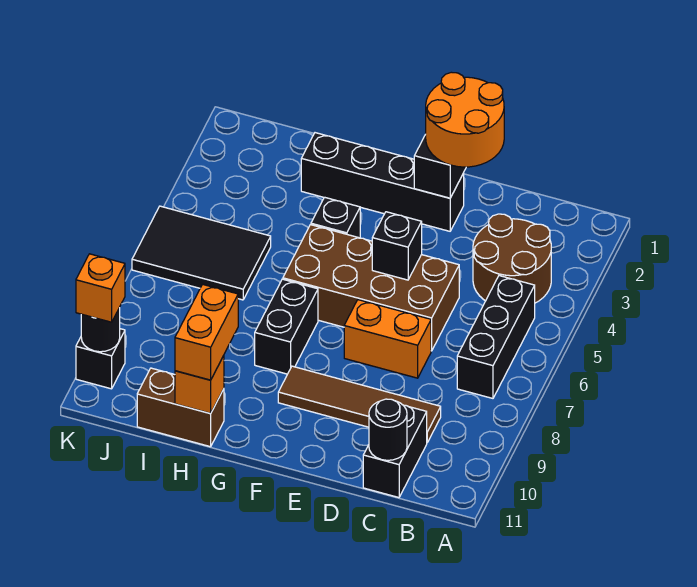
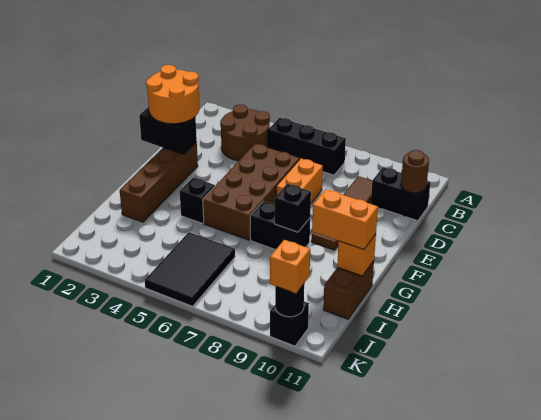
black round brick C11 level 2 -> brown round brick C11 level 2
black brick E2:H2 level 1 -> brown brick E2:H2 level 1
black brick E5 level 2 -> black brick G8 level 2

